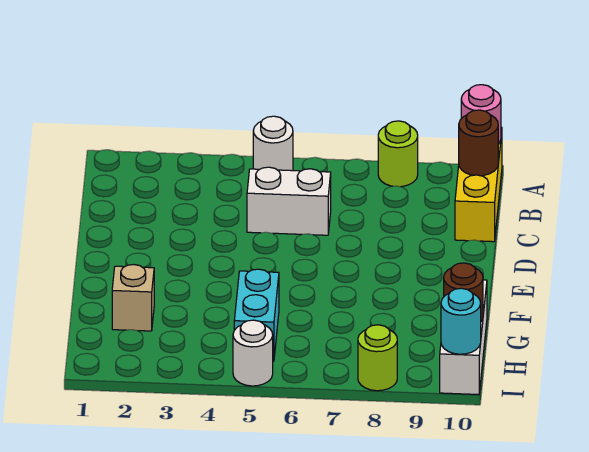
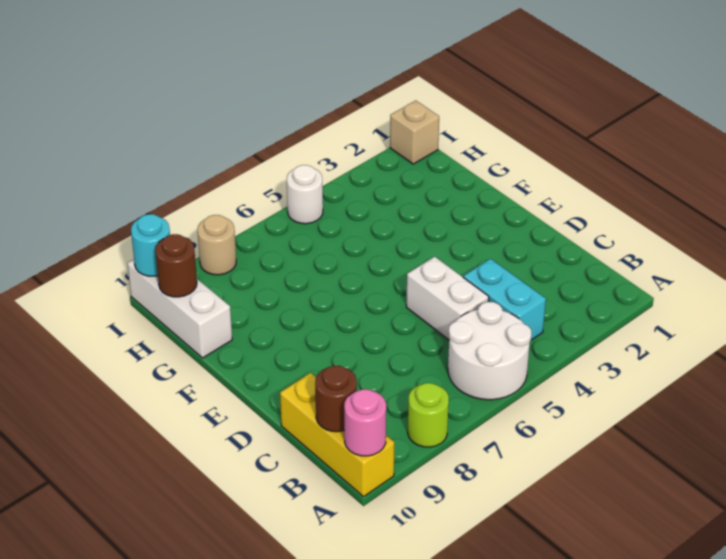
white round brick A5 level 1 -> white round brick A5:B6 level 1
white brick C5:C6 level 1 -> white brick C5:D5 level 1
tan brick G2 level 1 -> tan brick I1 level 1
cyan brick G5:H5 level 1 -> cyan brick B4:C4 level 1
lime round brick I8 level 1 -> tan round brick I8 level 1

